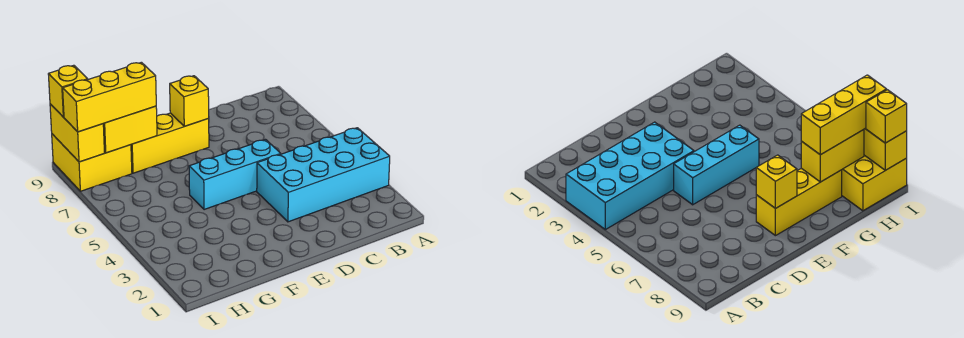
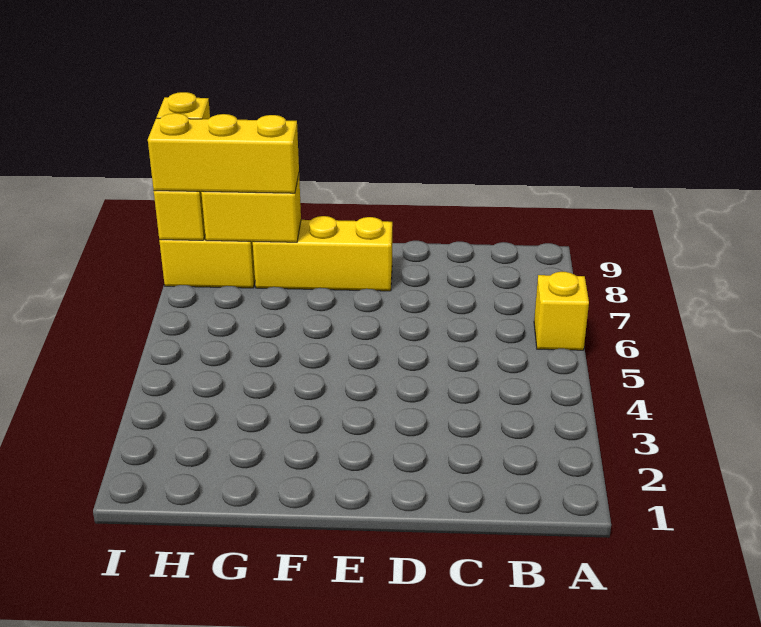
cyan brick A3:D4 level 1 -> none
cyan brick D5:F5 level 1 -> none
yellow brick E8 level 2 -> yellow brick A6 level 1

